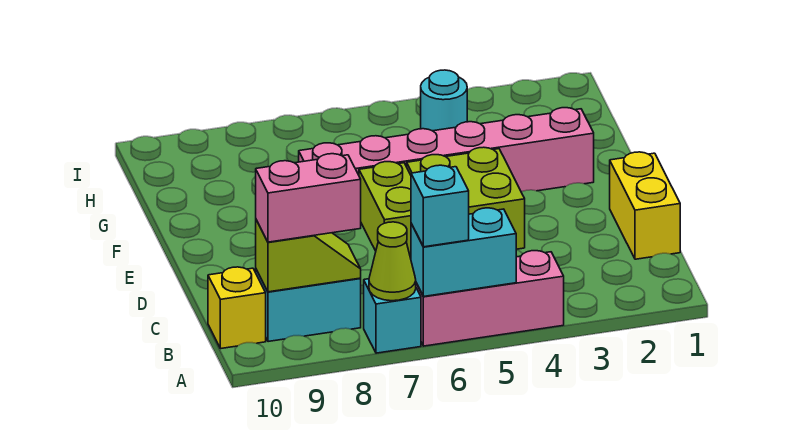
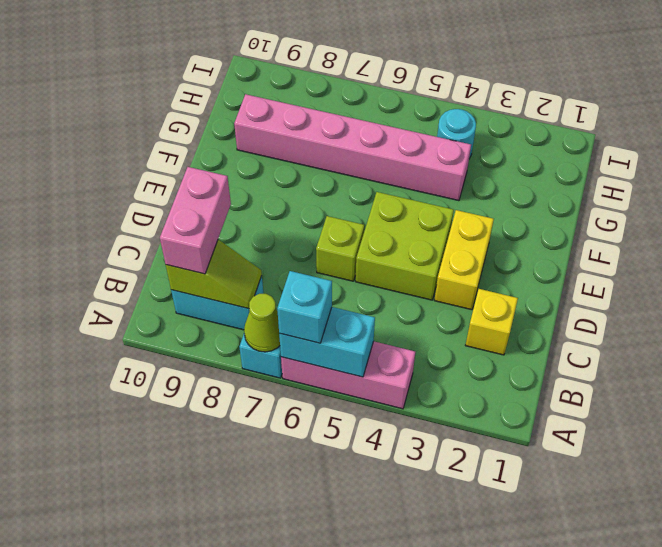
pink brick B8:B9 level 3 -> pink brick B9:C9 level 3
yellow brick B10 level 1 -> yellow brick C2 level 1
yellow brick C1:D1 level 1 -> yellow brick D3:E3 level 1
lime brick D6:E6 level 1 -> lime brick D6 level 1
pink brick F2:F7 level 1 -> pink brick G4:G9 level 1

